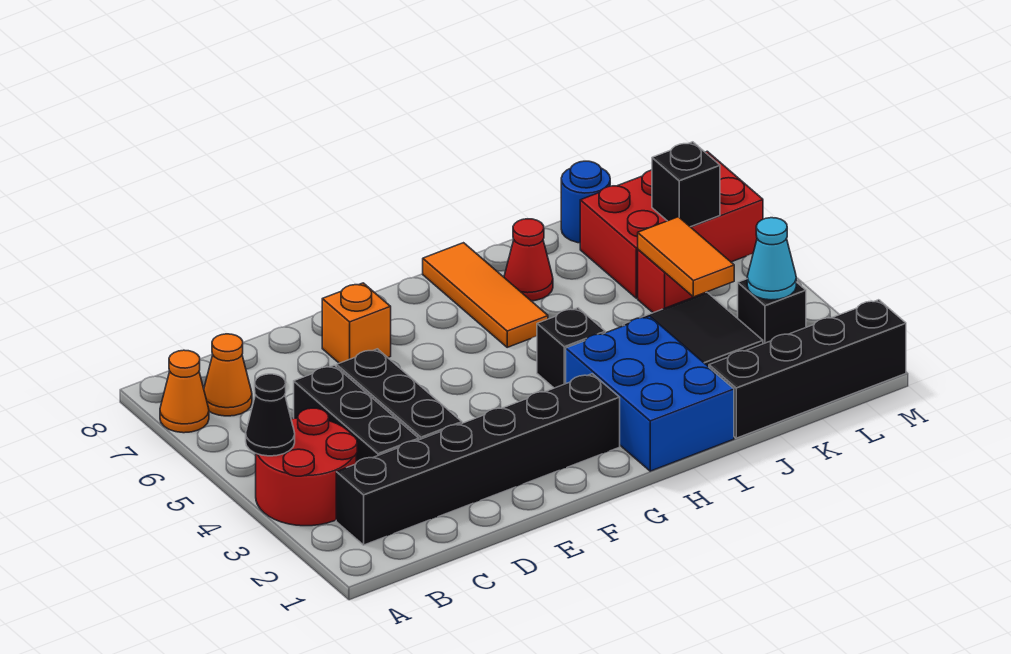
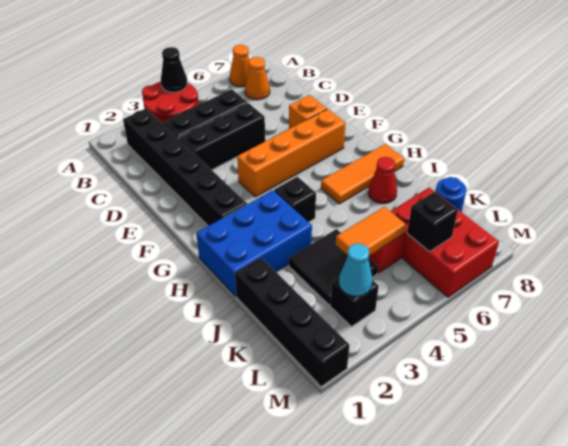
none -> orange brick F4:F7 level 1

